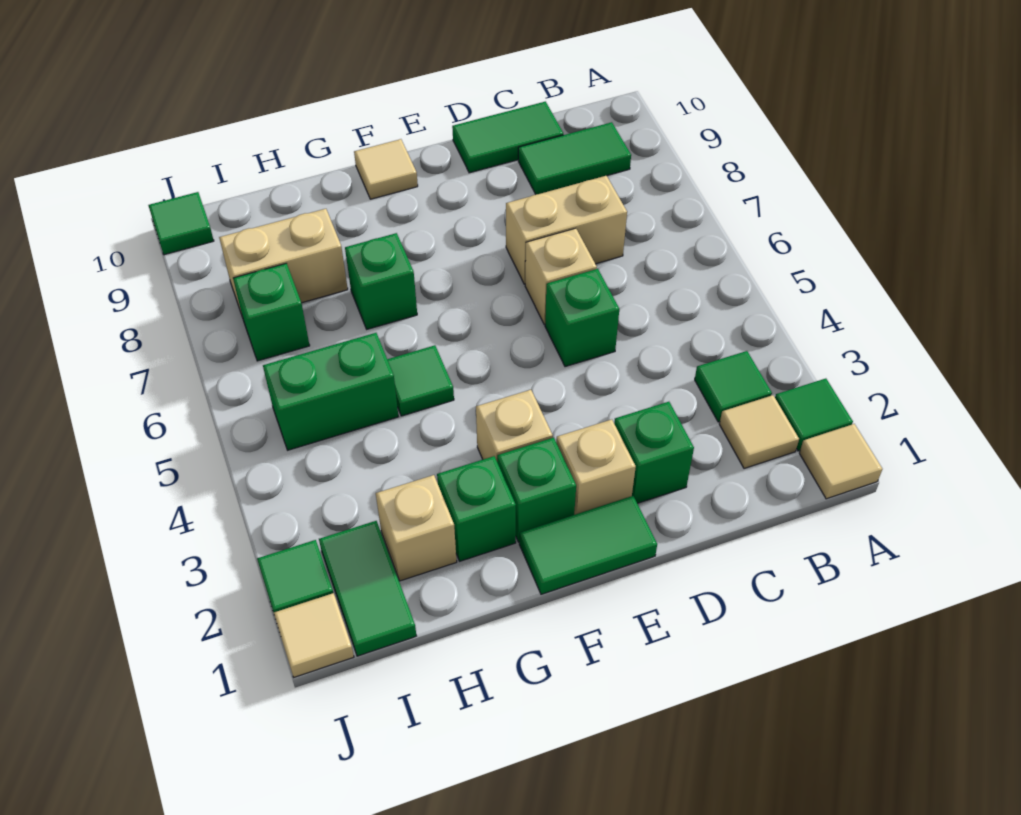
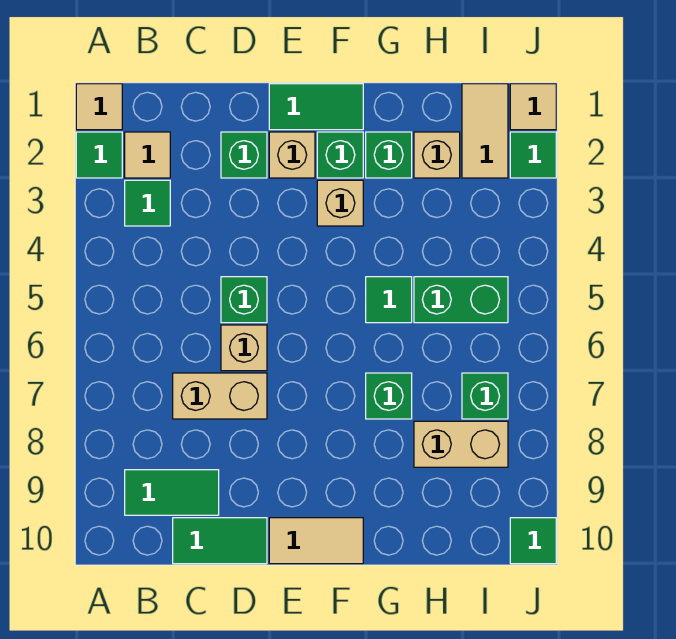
tan tile F10 level 1 -> tan tile E10:F10 level 1
green tile I1:I2 level 1 -> tan tile I1:I2 level 1

